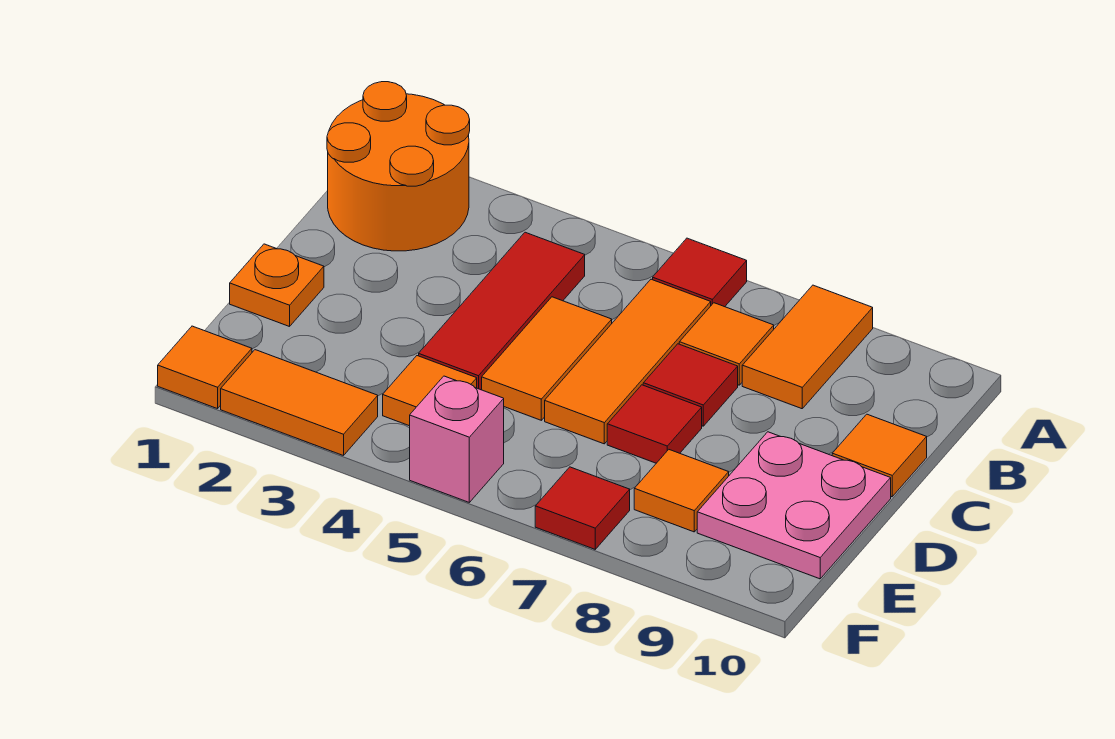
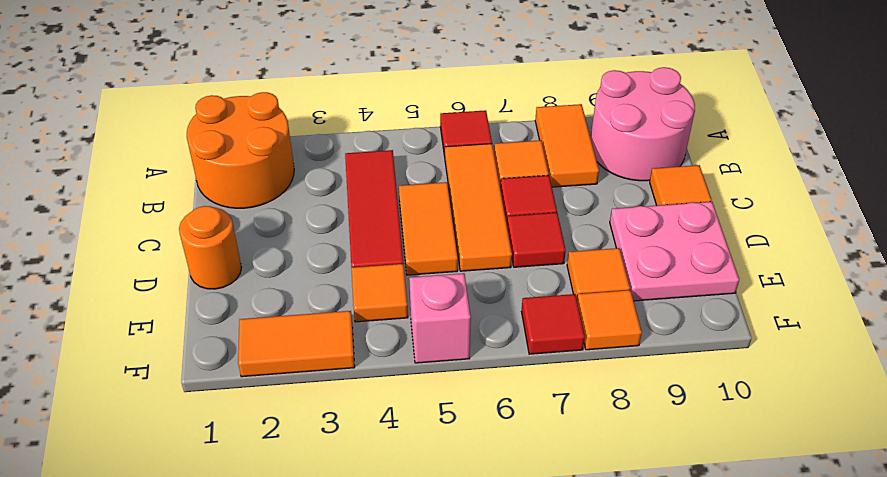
none -> pink round brick A9:B10 level 1
orange plate D1 level 1 -> orange round brick D1 level 1
orange tile F1 level 1 -> orange tile F8 level 1

